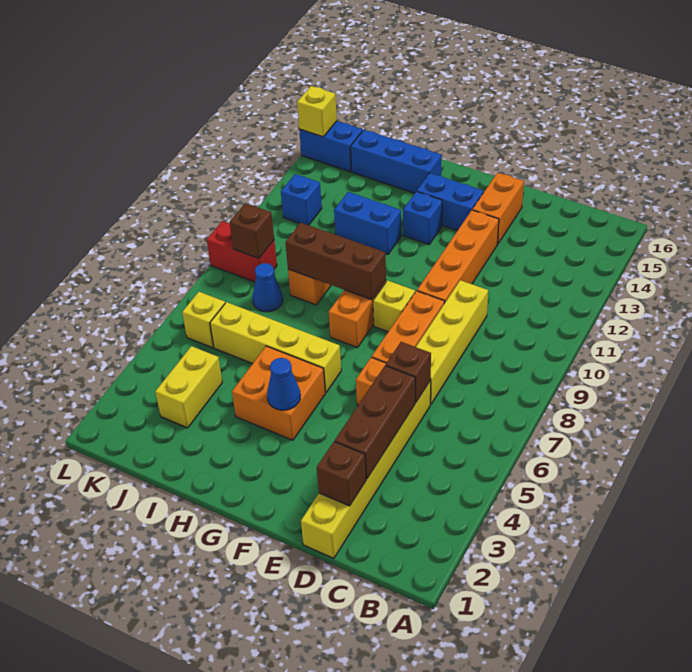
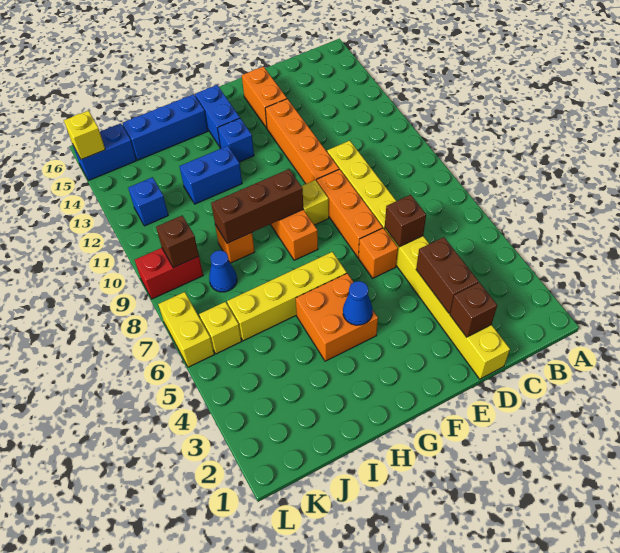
brown brick D3:D5 level 2 -> brown brick D3:D4 level 2
blue brick F14:G14 level 1 -> blue brick G14:G15 level 1
yellow brick J3:J4 level 1 -> yellow brick L6:L7 level 1

